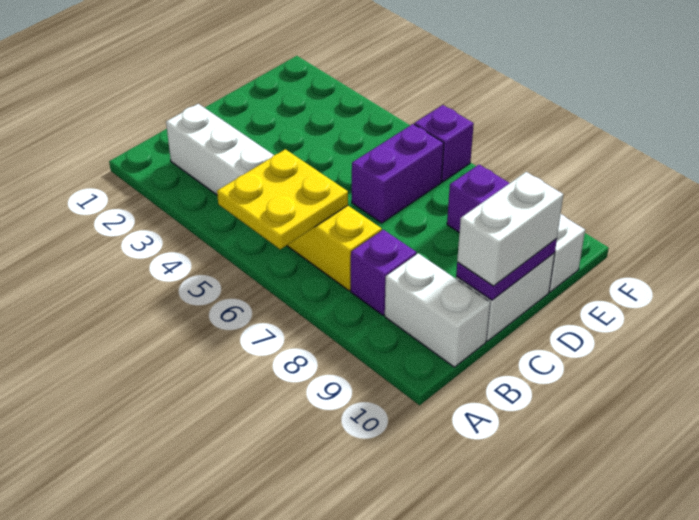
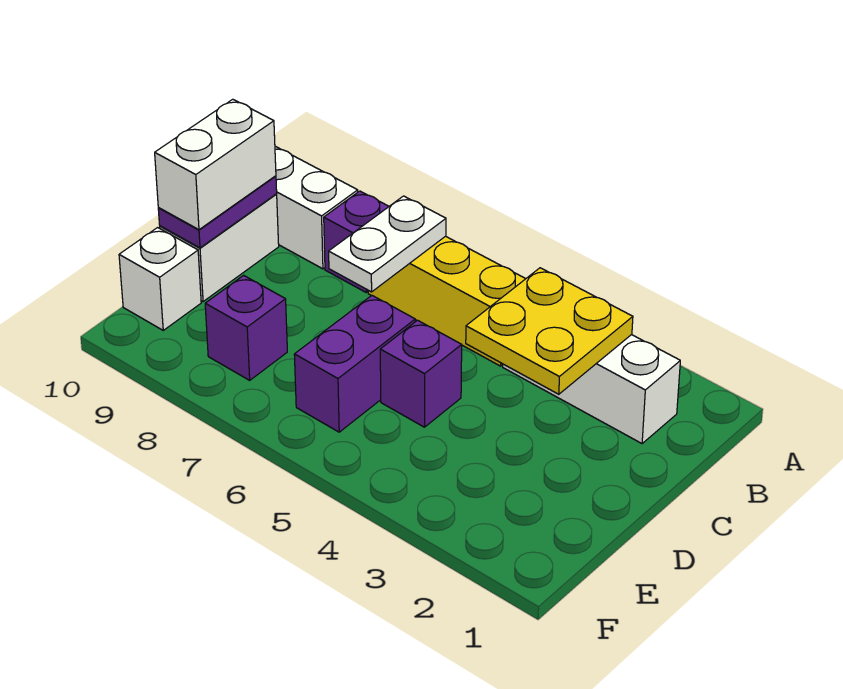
yellow plate A5:B6 level 2 -> yellow plate B3:C4 level 2
none -> white plate B7:C7 level 2
purple brick F6 level 1 -> purple brick D5 level 1

